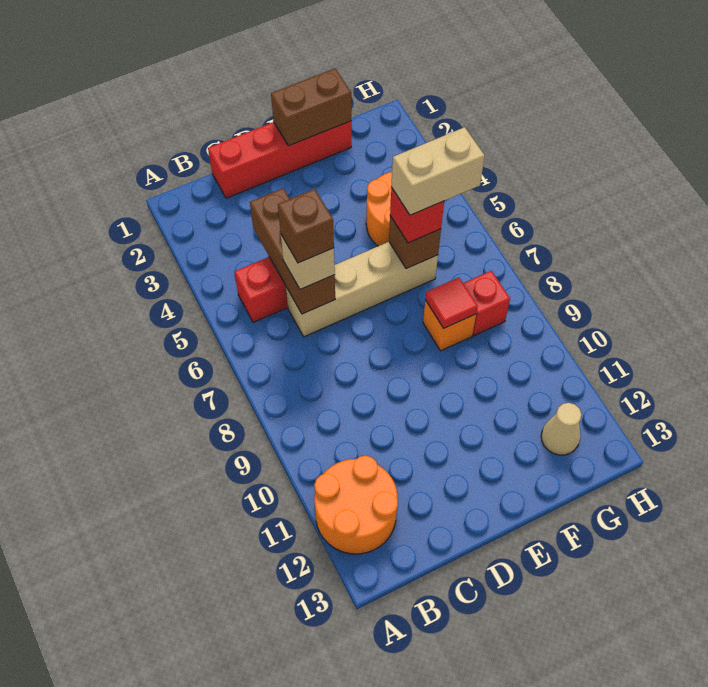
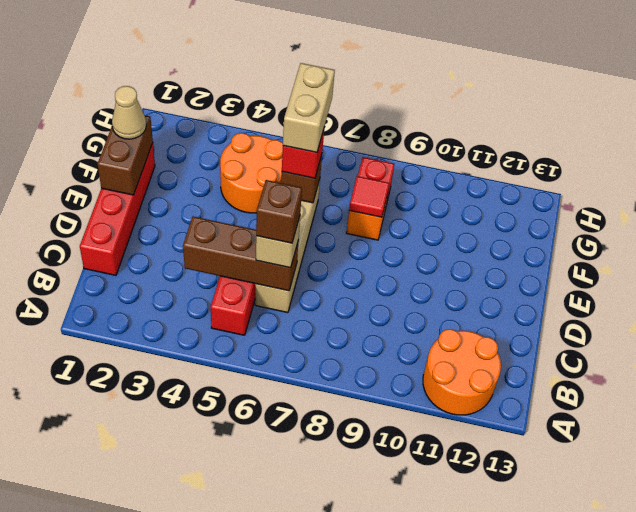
tan cone G12 level 1 -> tan cone F1 level 3

